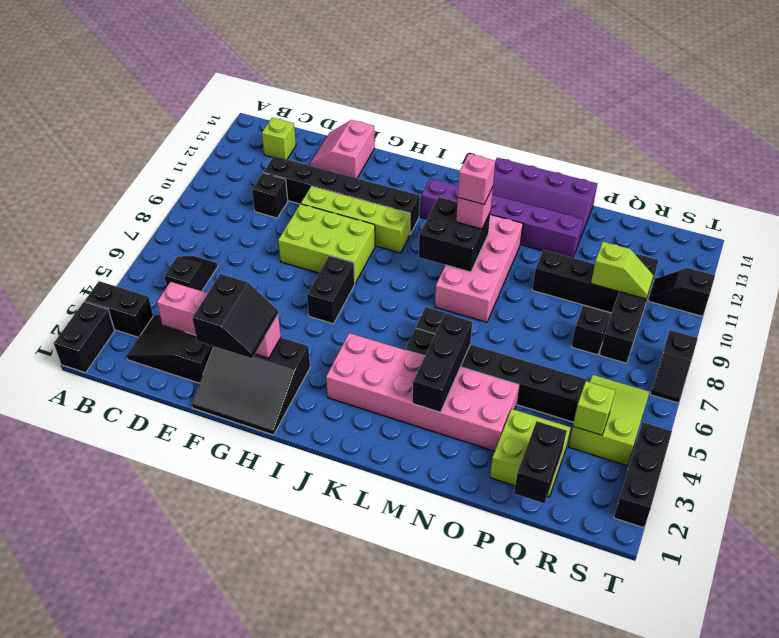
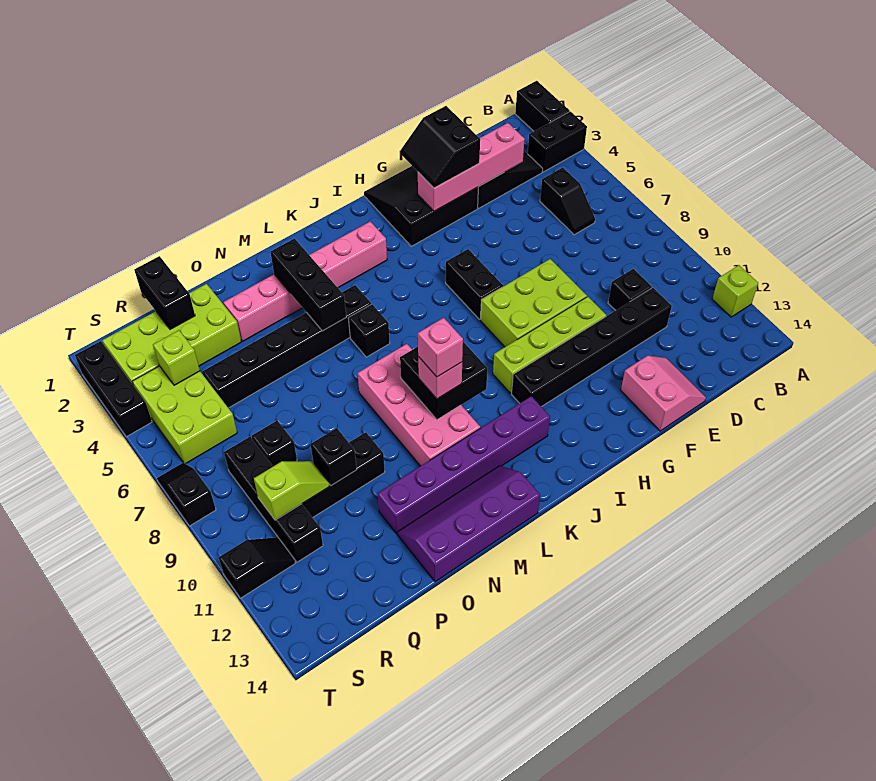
lime brick C13 level 1 -> lime brick A12 level 1
pink brick J3:O4 level 1 -> pink brick J3:O3 level 1
lime brick P2:Q3 level 1 -> lime brick P2:S3 level 1
none -> black brick P10 level 2
lime slope Q10:R10 level 2 top Q -> lime slope Q10:R10 level 2 top R
lime slope R4:S6 level 1 top 4 -> lime brick R4:S6 level 1

